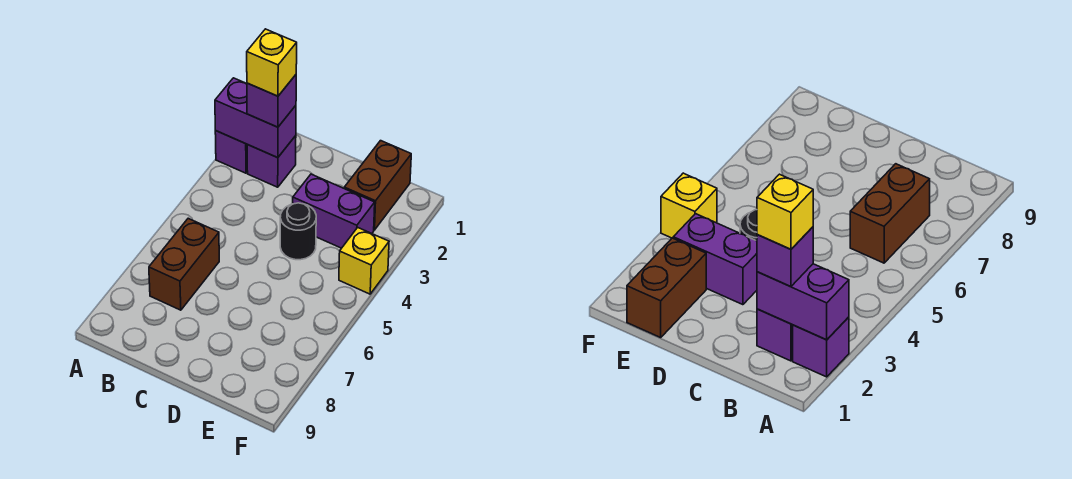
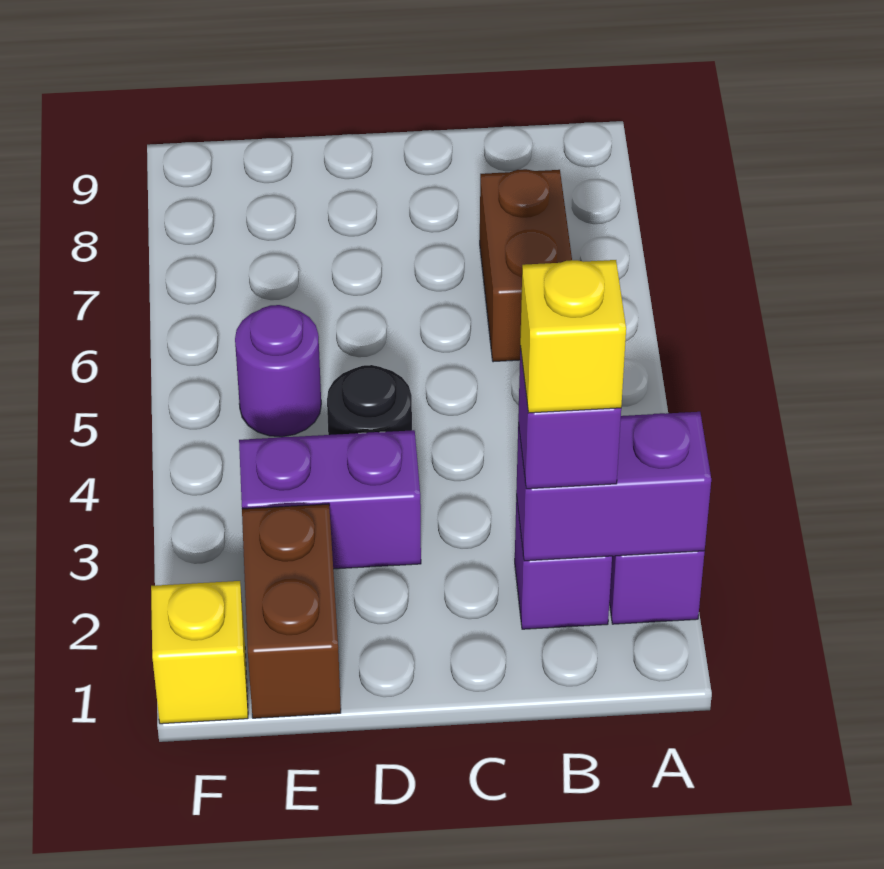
none -> purple round brick E5 level 1
yellow brick F4 level 1 -> yellow brick F1 level 1

